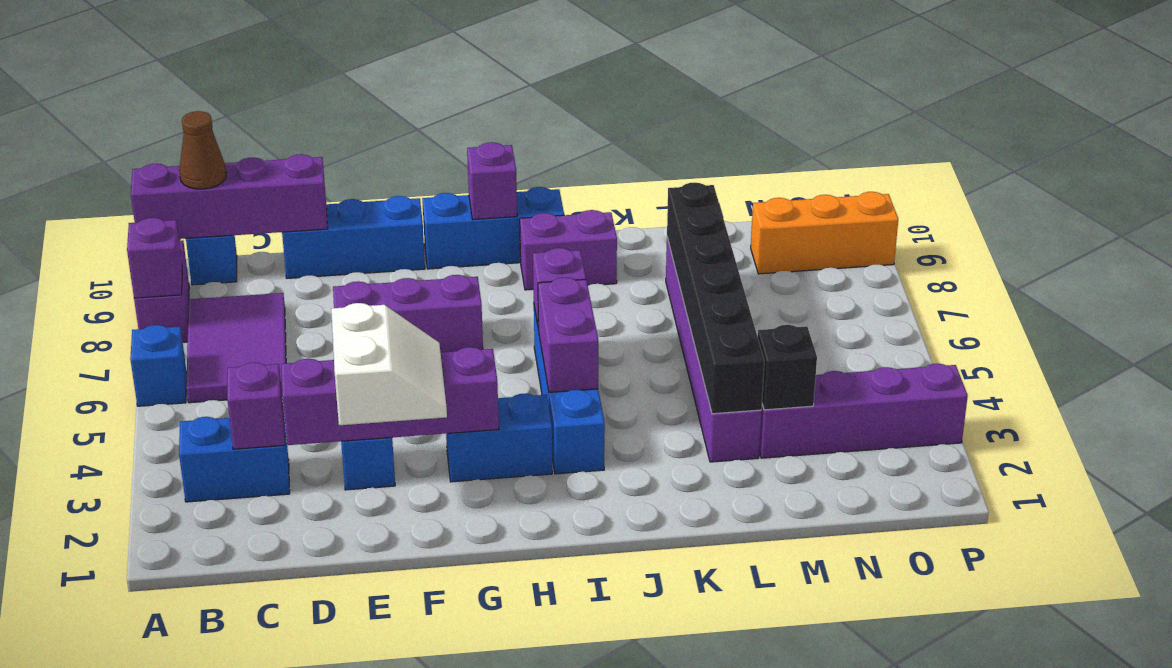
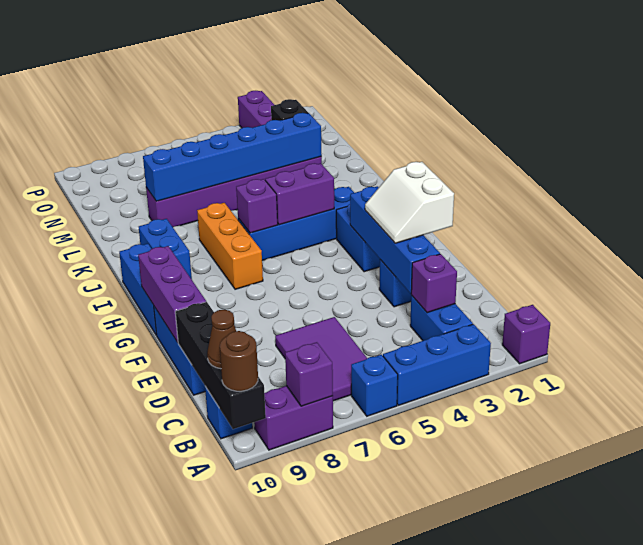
none -> blue brick A3:A5 level 1
purple brick A10:D10 level 2 -> black brick A10:D10 level 2
none -> brown round brick A10 level 3
purple tile B6:C8 level 1 -> purple tile B6:D7 level 1
purple brick D3:G3 level 2 -> blue brick D3:G3 level 2
white slope E2:F3 level 3 top E -> white slope E2:F3 level 3 top 2
purple brick E7:G7 level 1 -> purple brick E10:G10 level 2
purple brick H10 level 2 -> purple brick A1 level 1
purple brick I9:J9 level 1 -> blue brick I9:J9 level 1
black brick L3:L8 level 2 -> blue brick L3:L8 level 2
orange brick N9:P9 level 1 -> orange brick H7:J7 level 1

